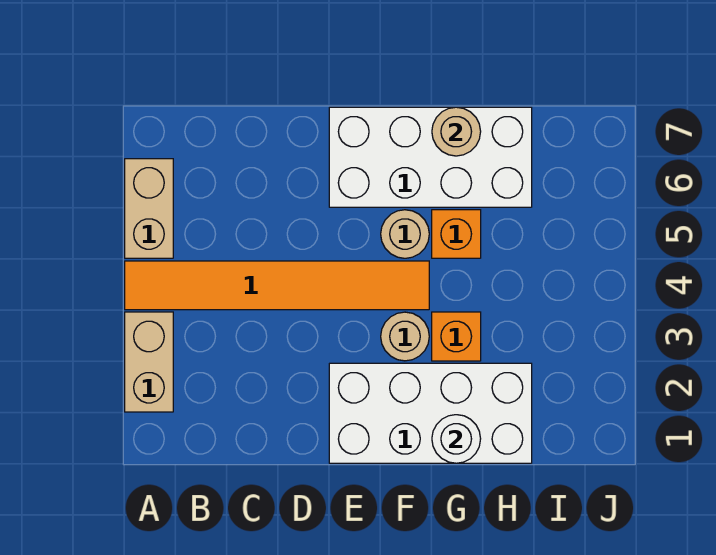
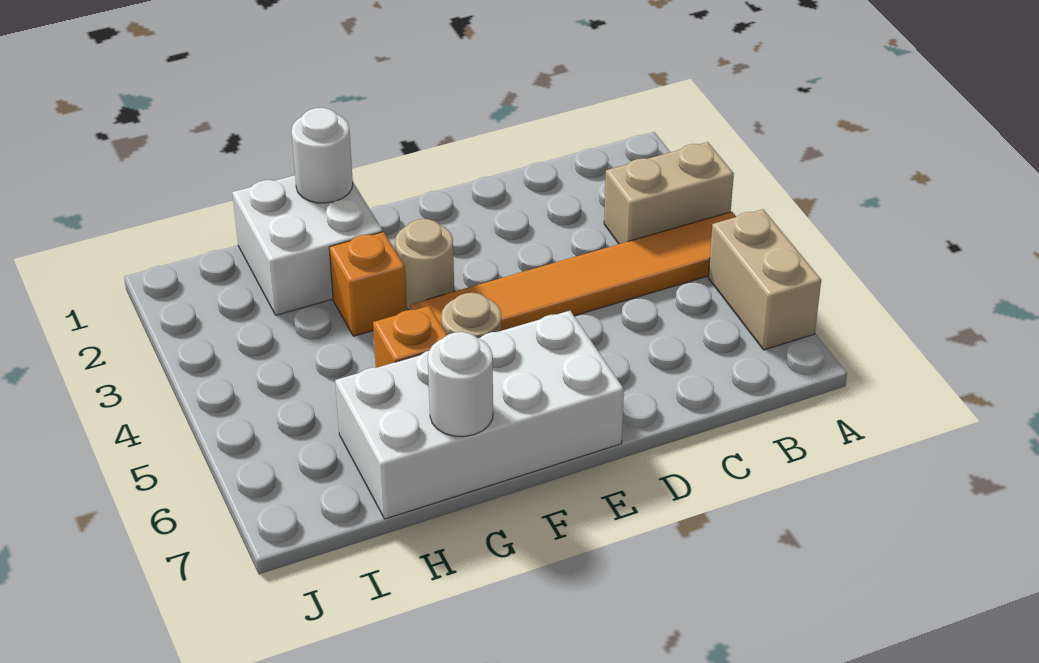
tan brick A2:A3 level 1 -> tan brick A3:B3 level 1
white brick E1:H2 level 1 -> white brick G1:H2 level 1
tan round brick G7 level 2 -> white round brick G7 level 2

